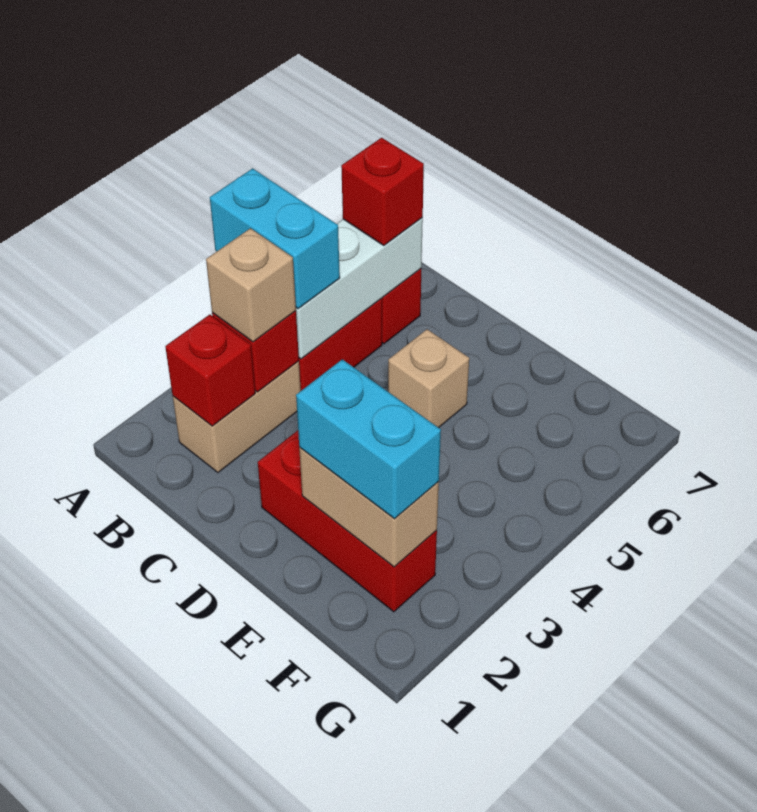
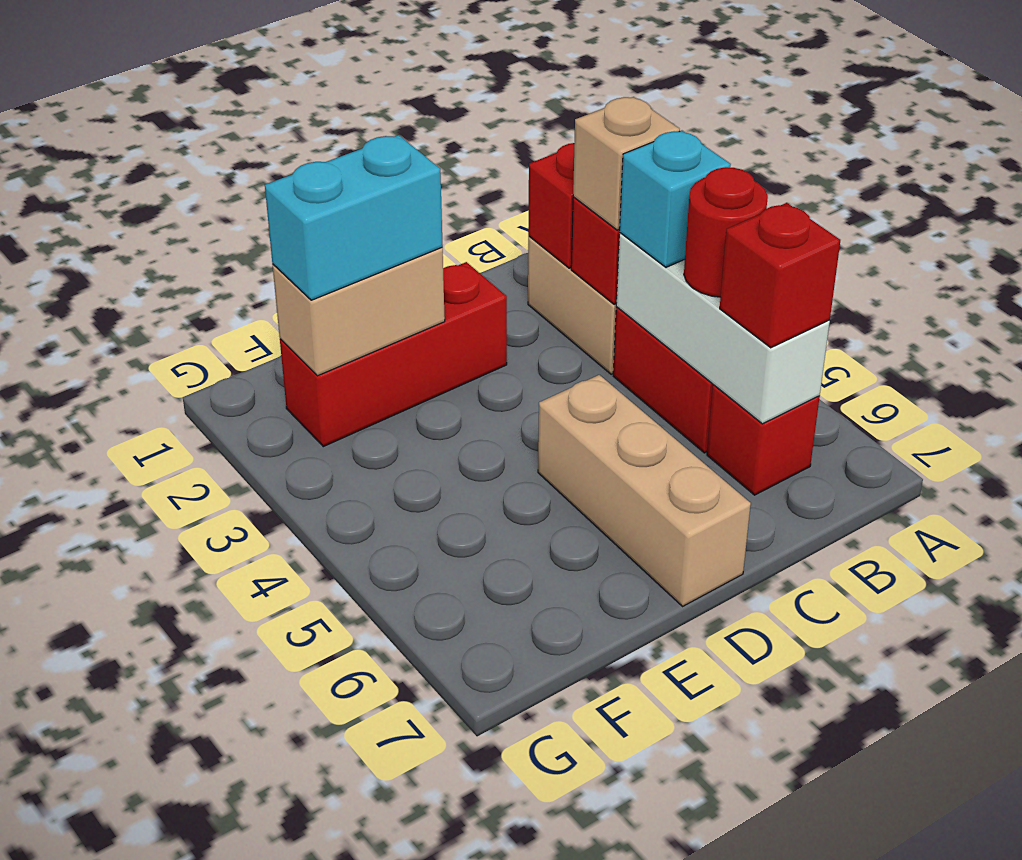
cyan brick A4:B4 level 3 -> cyan brick B4 level 3
none -> red round brick B5 level 3
tan brick D5 level 1 -> tan brick D5:D7 level 1

